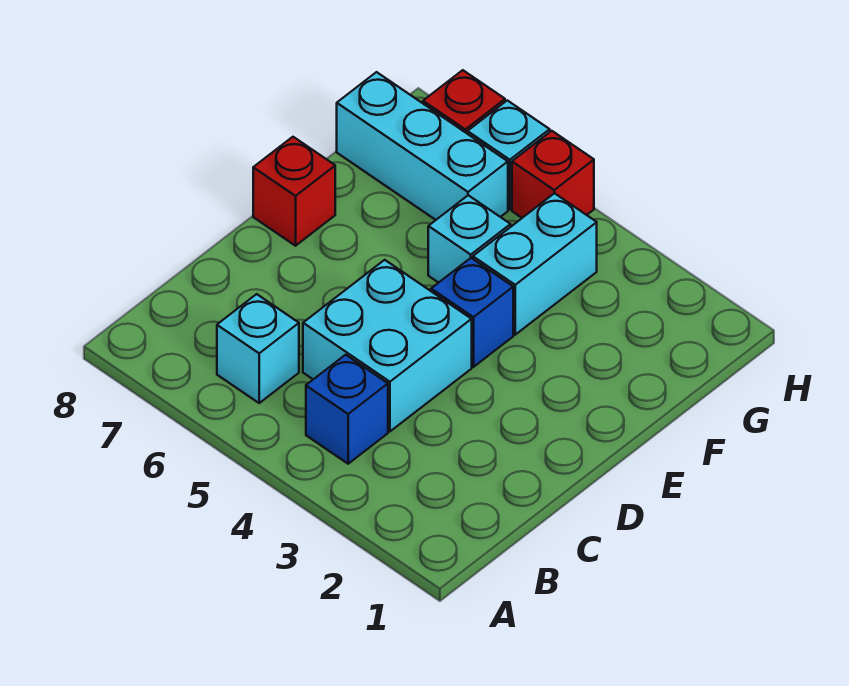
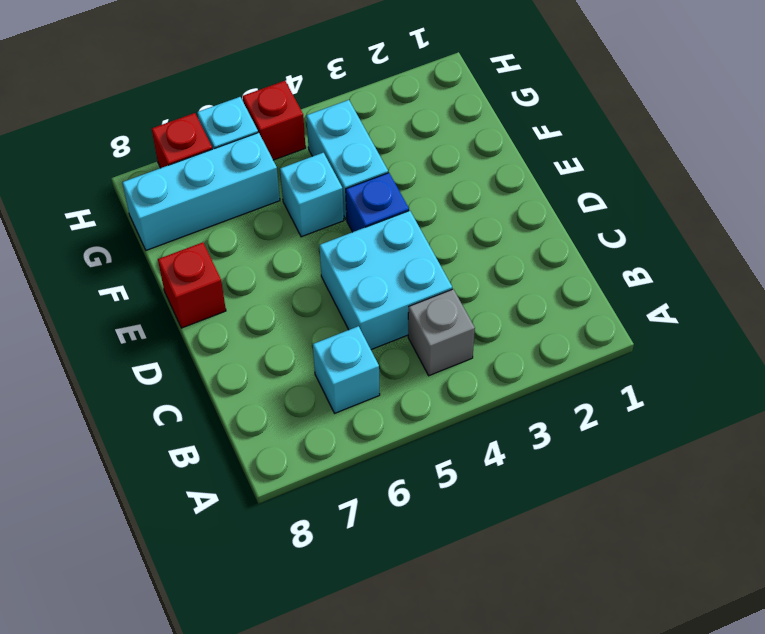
blue brick B4 level 1 -> grey brick B4 level 1

